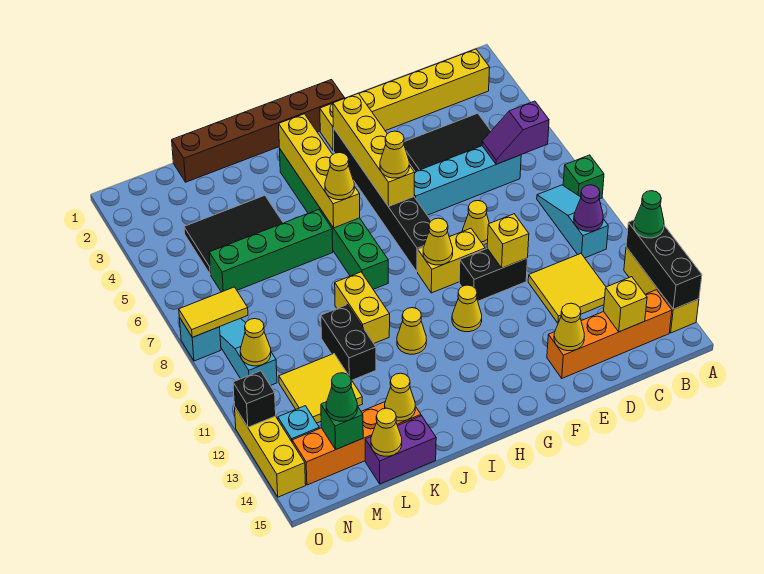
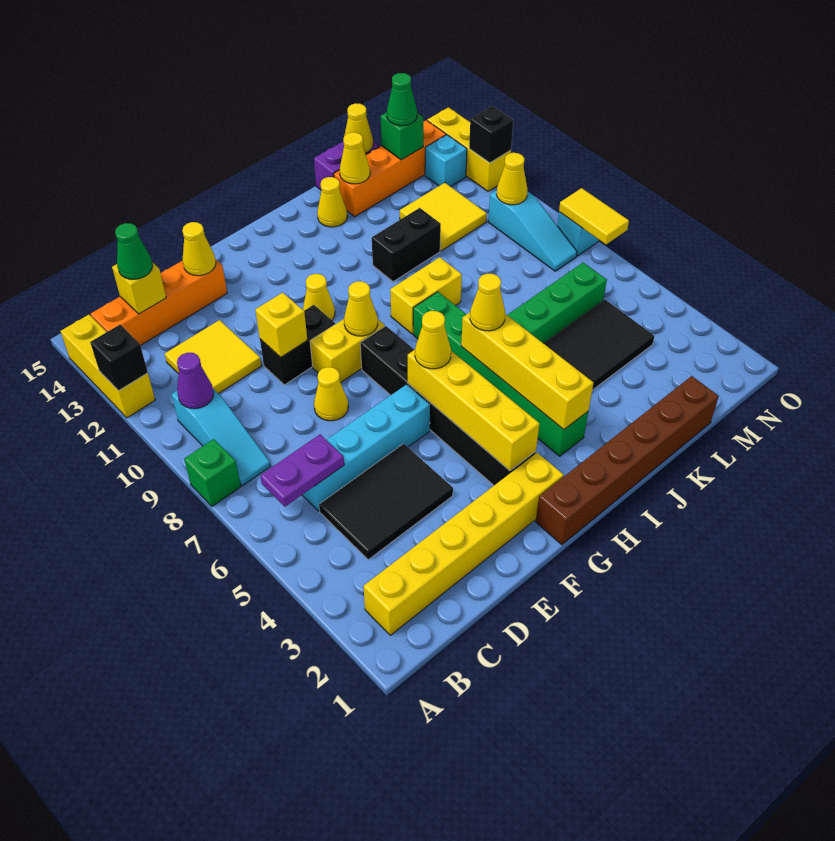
black brick A12:A14 level 2 -> black brick A12 level 2
green cone A12 level 3 -> green cone C14 level 3
purple slope B6:C6 level 2 top B -> purple plate B6:C6 level 2
yellow cone I11 level 1 -> yellow cone J14 level 1
yellow brick J9:J10 level 1 -> yellow brick I9:J9 level 1
black brick K10:K11 level 1 -> black brick J11:K11 level 1
yellow tile N8:O8 level 2 -> yellow tile O7:O8 level 2

